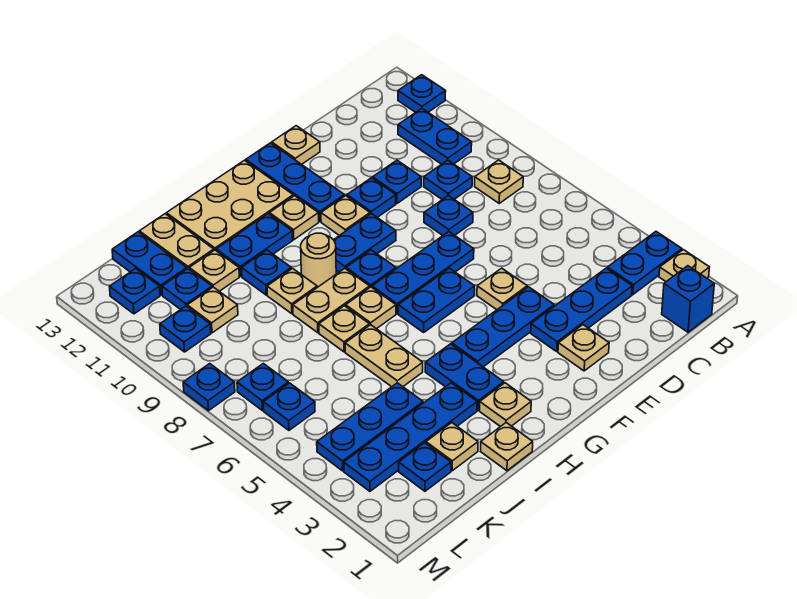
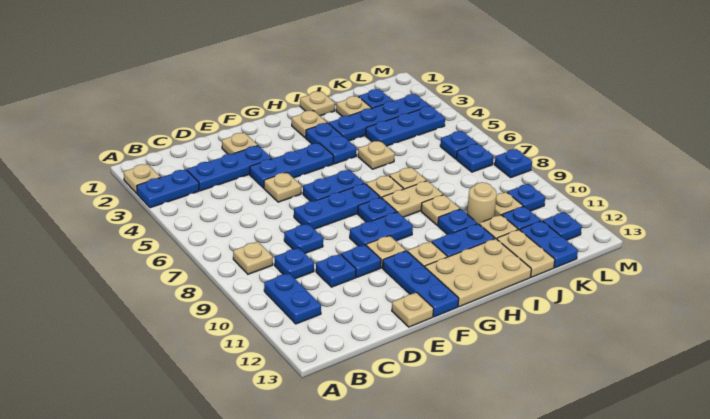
blue plate A12 level 1 -> none
blue brick B1 level 1 -> none
tan round brick H9 level 1 -> tan round brick J10 level 1
tan plate I5:I6 level 1 -> tan plate I5 level 1

